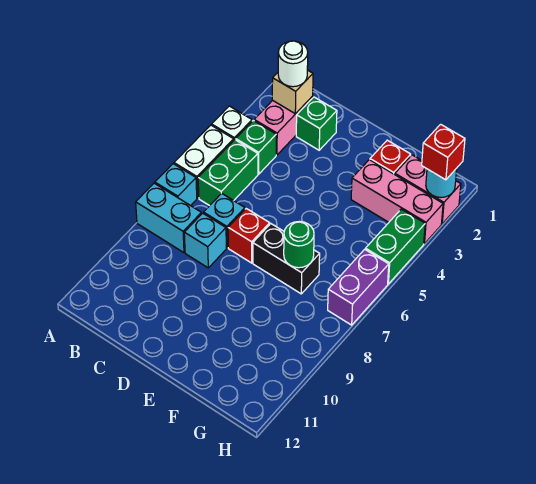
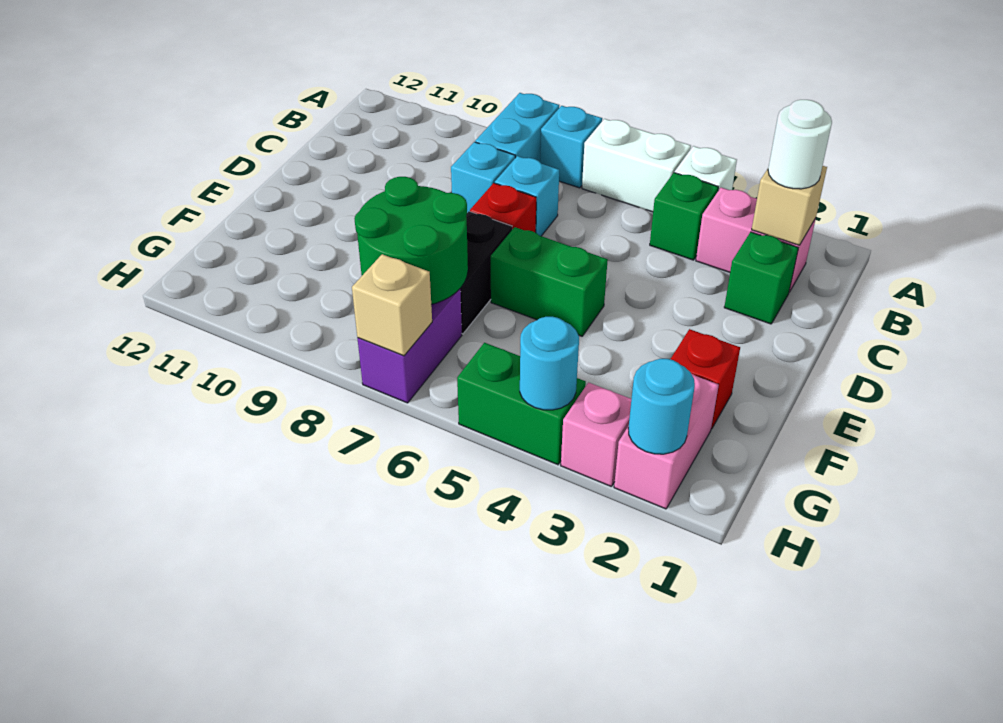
green brick B5:B6 level 1 -> green brick E5:E6 level 1
pink brick F3:H3 level 1 -> pink brick H3 level 1
green round brick F7 level 2 -> green round brick F7:G8 level 2
red brick H2 level 3 -> none
none -> cyan round brick H4 level 2
purple brick H6:H7 level 1 -> purple brick G7:H7 level 1
none -> tan brick H7 level 2

